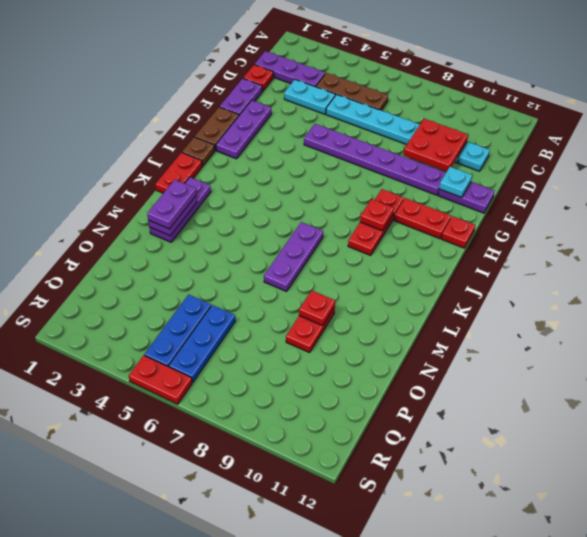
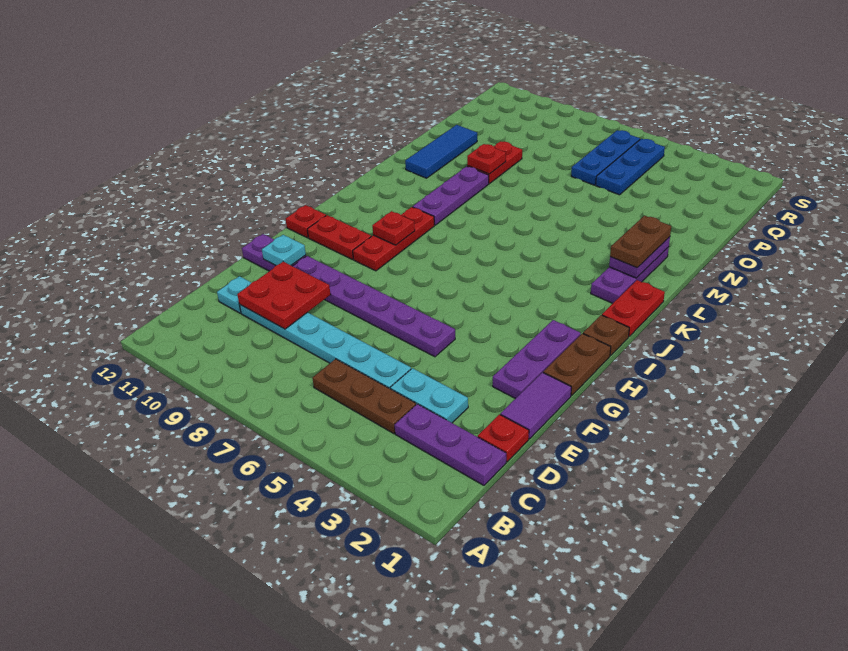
purple plate E1:F1 level 1 -> purple tile E1:F1 level 1
purple plate K7:M7 level 1 -> purple plate K9:M9 level 1
purple plate L2:M2 level 3 -> brown plate L2:M2 level 3
none -> blue tile M11:O11 level 1
red plate S5:S6 level 1 -> none

